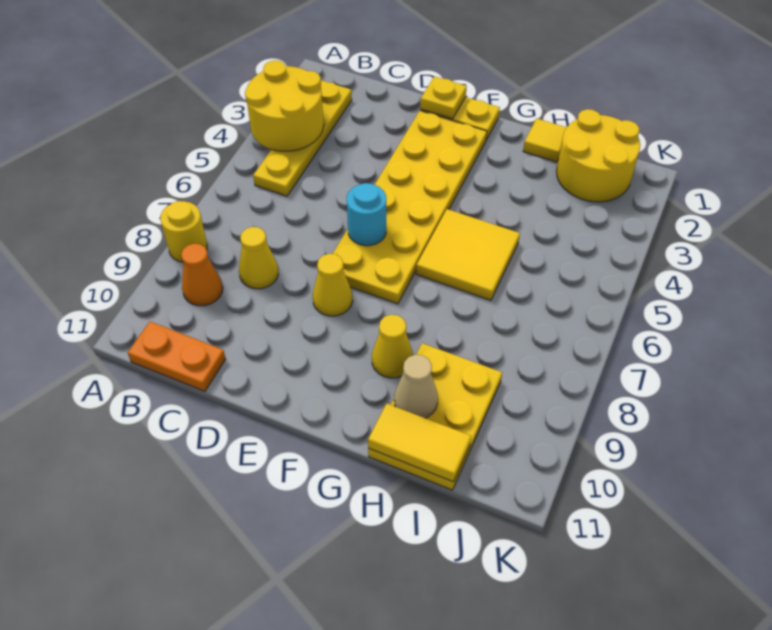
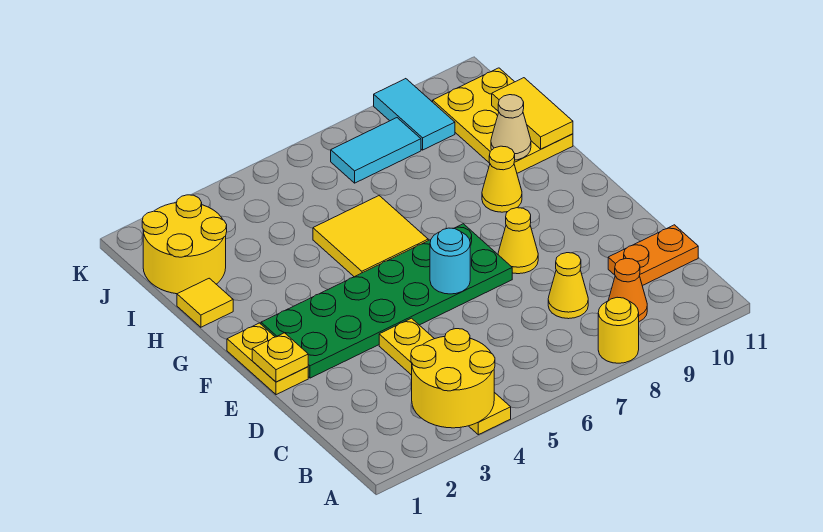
yellow plate B2:B5 level 1 -> yellow plate A4:D4 level 1
orange plate B11:C11 level 1 -> orange plate C10:C11 level 1
yellow plate E2:F7 level 1 -> green plate E2:F7 level 1
yellow plate H9:I11 level 1 -> yellow plate H10:J11 level 1
none -> cyan tile J7:J8 level 1
none -> cyan tile J9:K9 level 1

